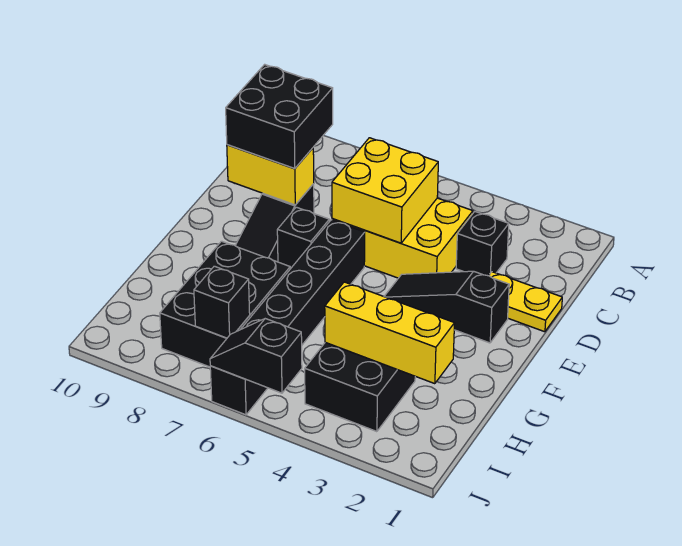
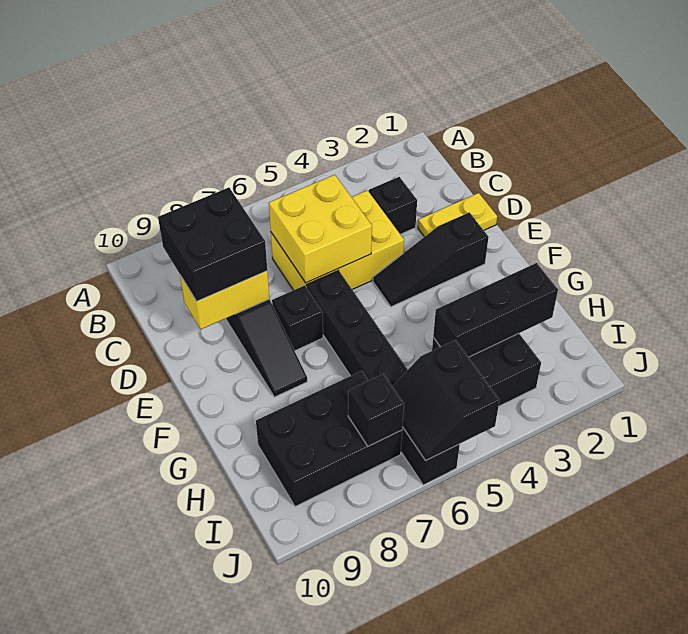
black brick G7:I8 level 1 -> black brick H7:I9 level 1
yellow brick H2:H4 level 2 -> black brick H2:H4 level 2
black slope J5:J6 level 2 top 5 -> black slope I5:J6 level 2 top 5

